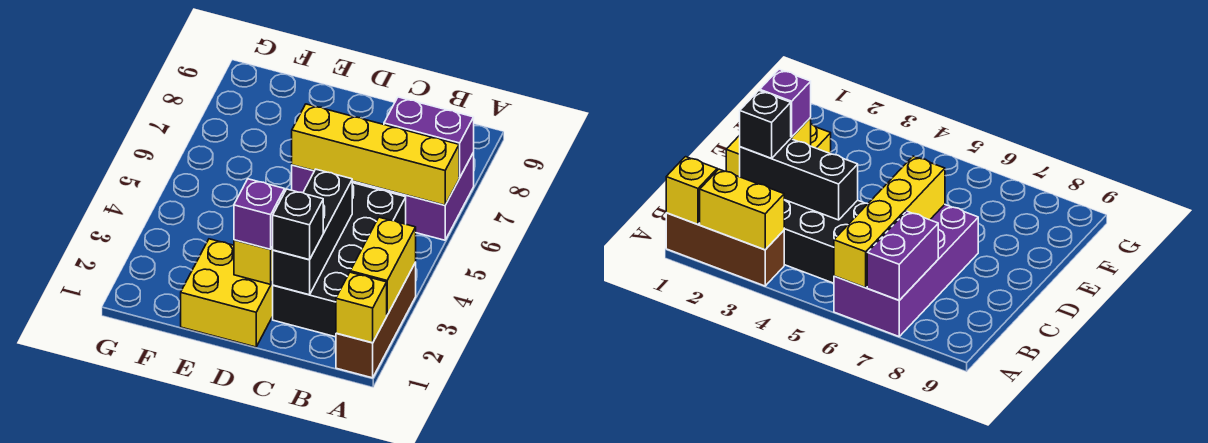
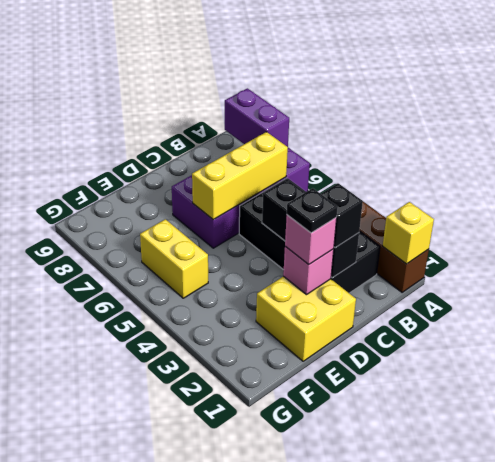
yellow brick A2:A3 level 2 -> yellow brick F5:F6 level 1
yellow brick A6:D6 level 2 -> yellow brick B6:D6 level 2
purple brick A7:B7 level 2 -> purple brick A7:A8 level 2
yellow brick D2 level 2 -> pink brick D2 level 2
purple brick D2 level 3 -> pink brick D2 level 3
none -> black plate D2 level 4

